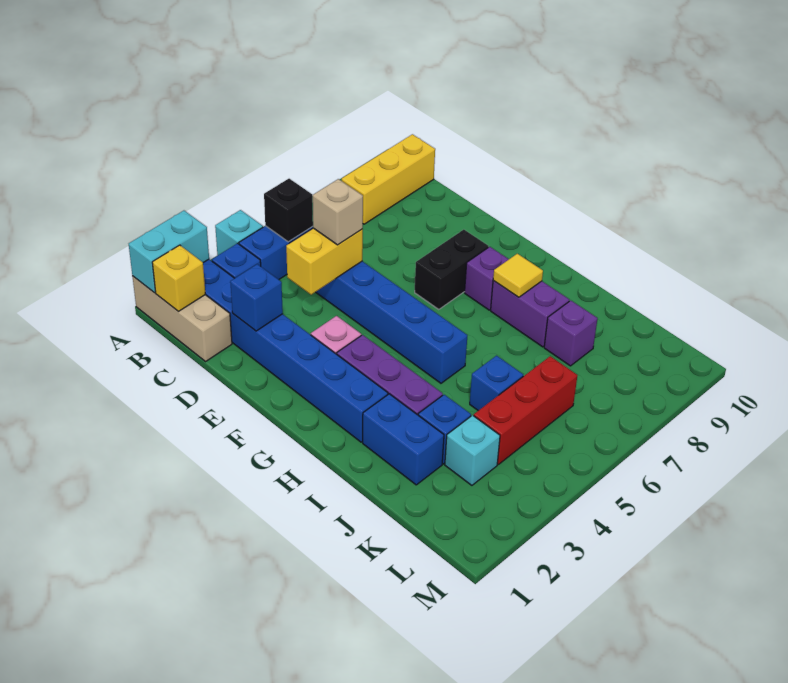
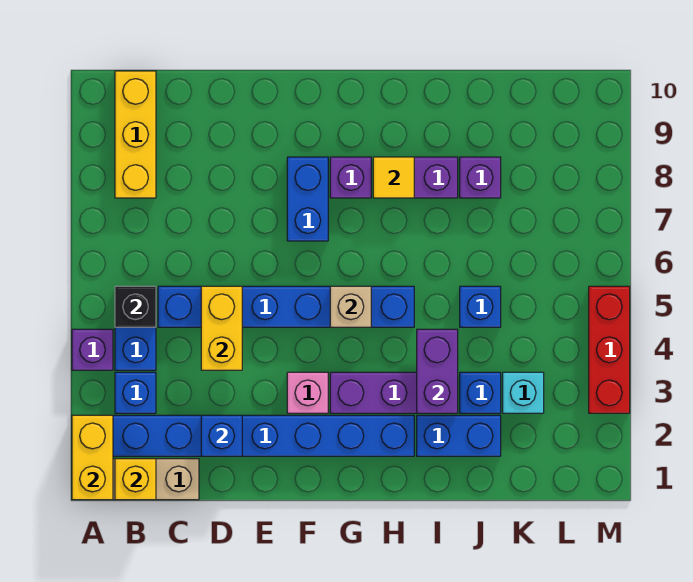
cyan brick A1:A2 level 2 -> yellow brick A1:A2 level 2
cyan brick A4 level 1 -> purple brick A4 level 1
tan brick D5 level 3 -> tan brick G5 level 2
black brick F7:F8 level 1 -> blue brick F7:F8 level 1
none -> purple brick I3:I4 level 2
red brick K4:K6 level 1 -> red brick M3:M5 level 1

